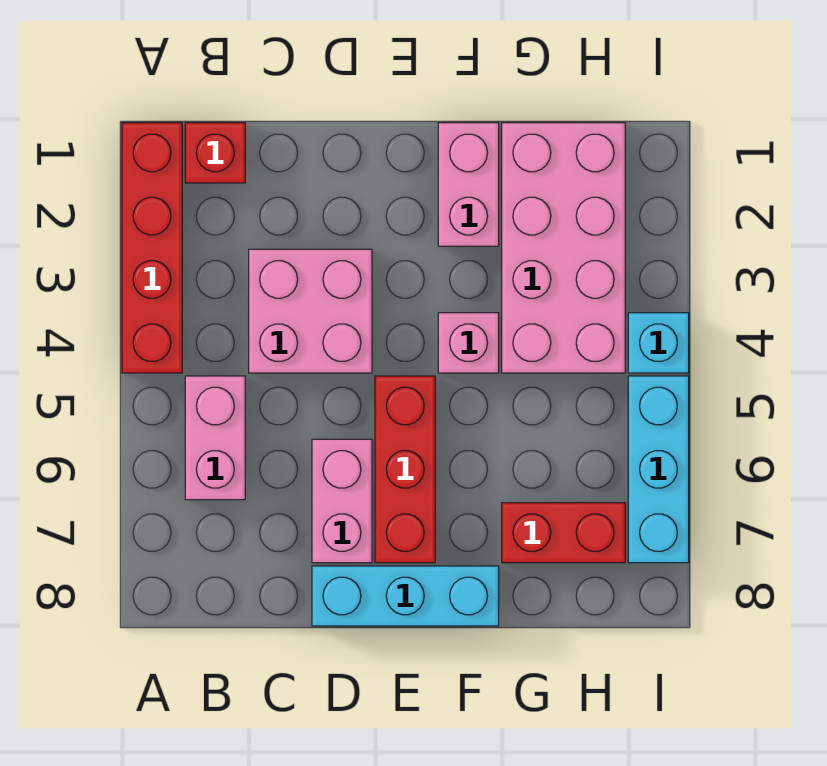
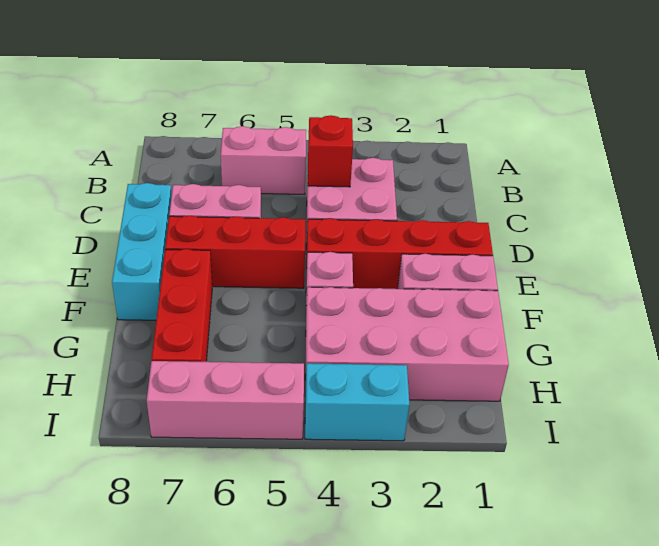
red brick A1:A4 level 1 -> red brick E1:E4 level 1
red brick B1 level 1 -> red brick C4 level 2
red brick G7:H7 level 1 -> red brick F7:H7 level 1
cyan brick I4 level 1 -> cyan brick I3:I4 level 1
cyan brick I5:I7 level 1 -> pink brick I5:I7 level 1

